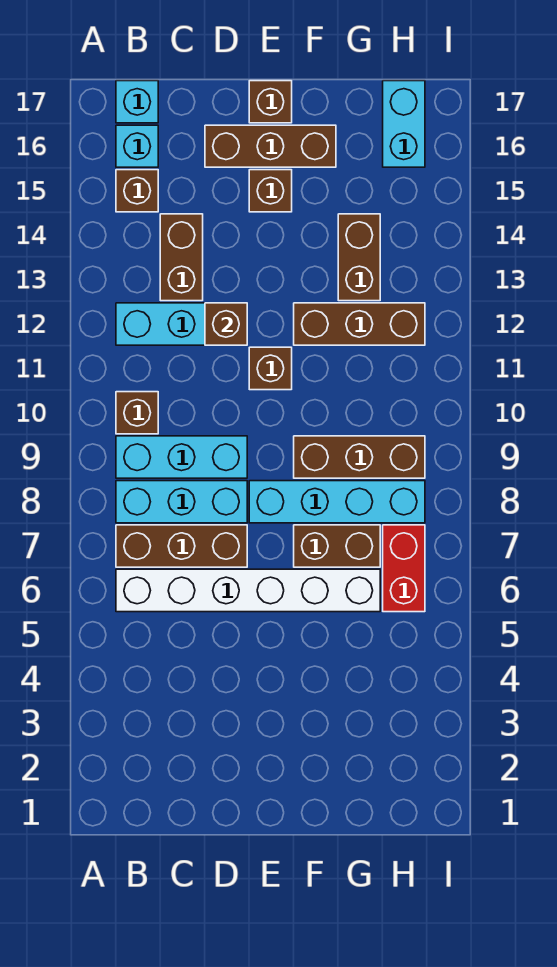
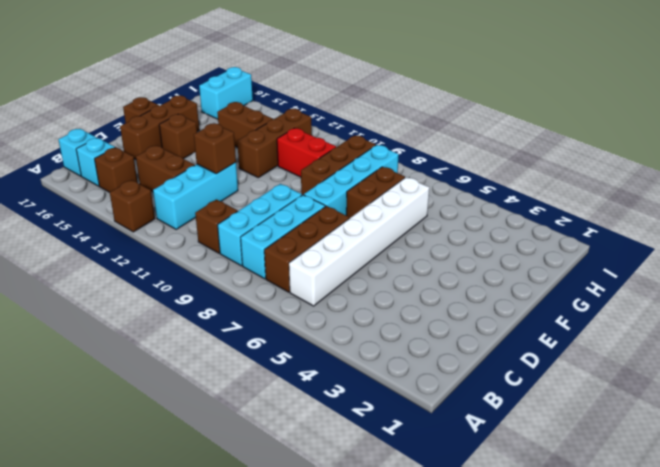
brown brick E11 level 1 -> brown brick A13 level 1
red brick H6:H7 level 1 -> red brick G10:G11 level 1
cyan brick H16:H17 level 1 -> cyan brick H16:I16 level 1

